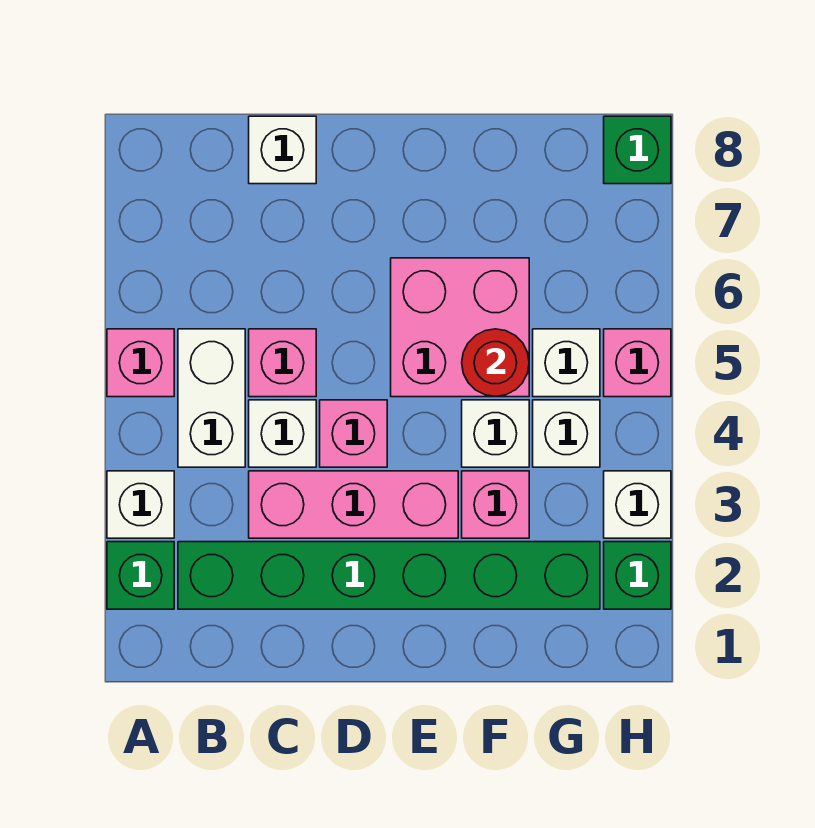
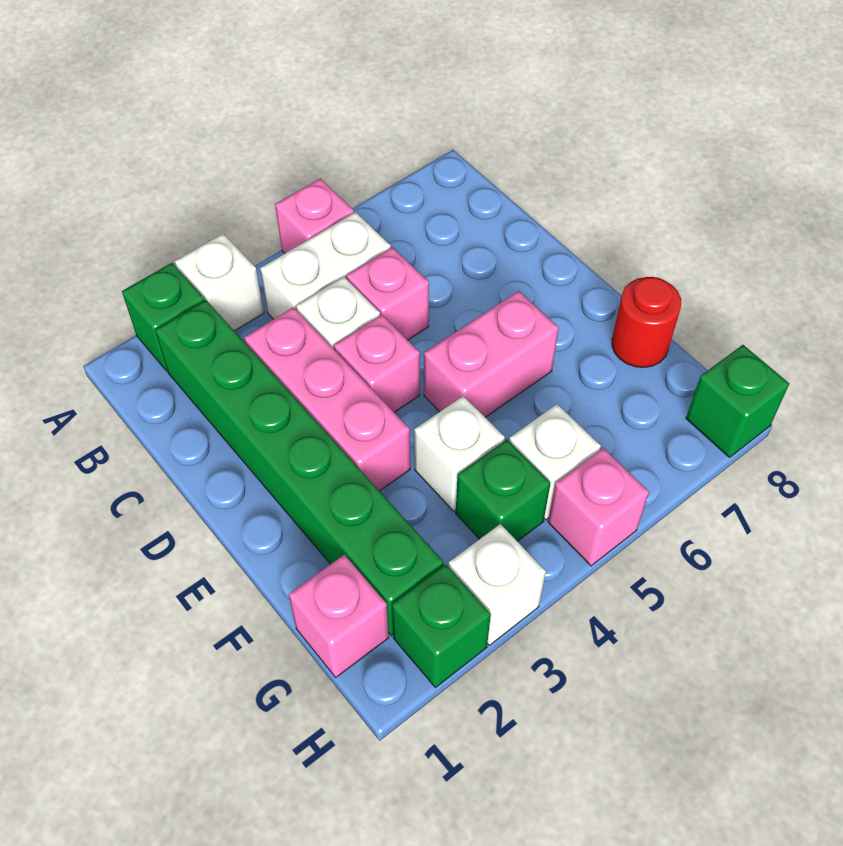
white brick C8 level 1 -> none
pink brick E5:F6 level 1 -> pink brick E5:E6 level 1
pink brick F3 level 1 -> pink brick G1 level 1
red round brick F5 level 2 -> red round brick F8 level 1
white brick G4 level 1 -> green brick G4 level 1

